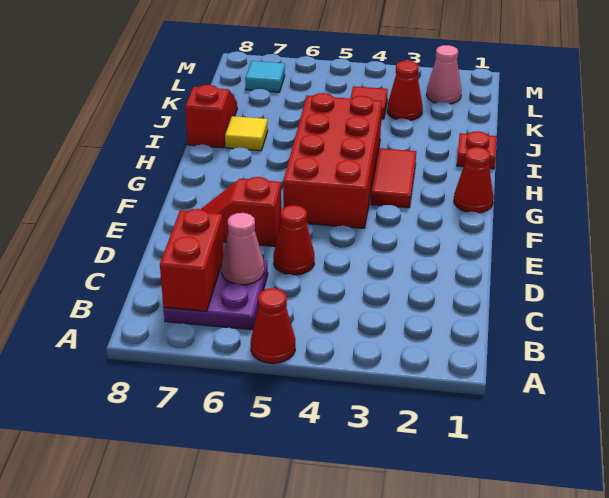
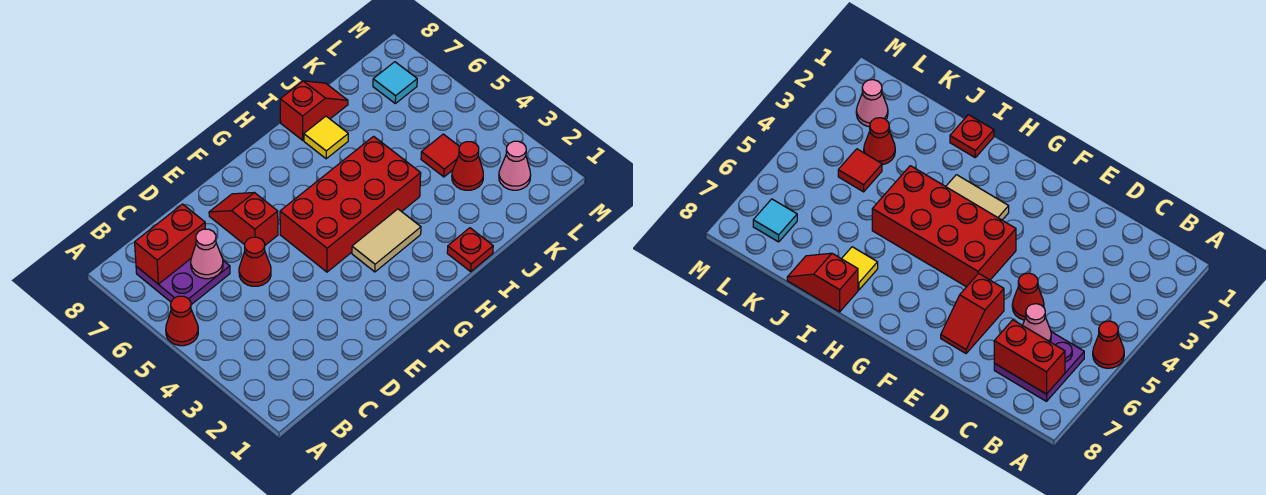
red cone G1 level 1 -> none
red tile G3:H3 level 1 -> tan tile G3:H3 level 1

